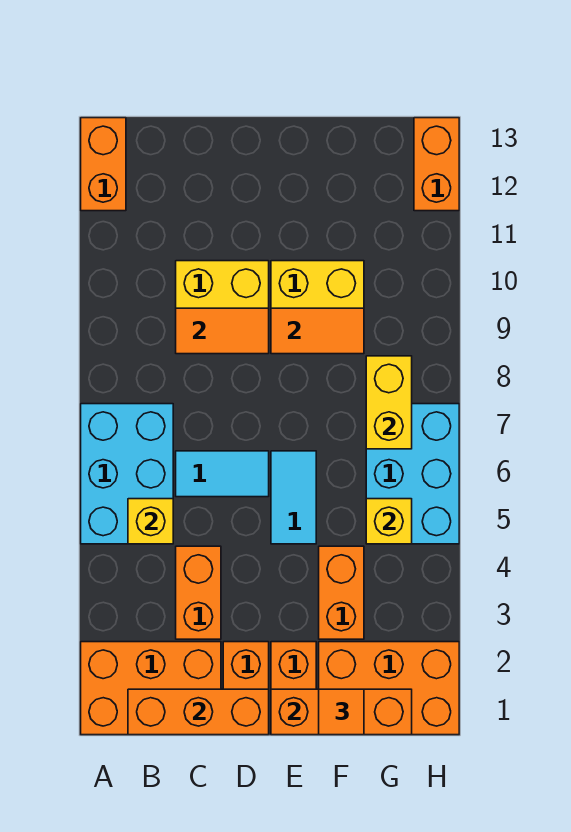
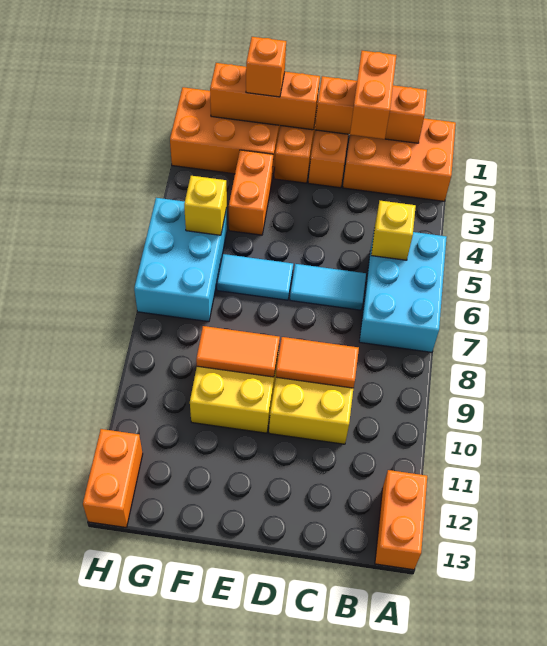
orange brick C3:C4 level 1 -> orange brick C1:C2 level 3
cyan tile E5:E6 level 1 -> cyan tile E6:F6 level 1
orange tile F1 level 3 -> orange brick F1 level 3
yellow brick G7:G8 level 2 -> none

